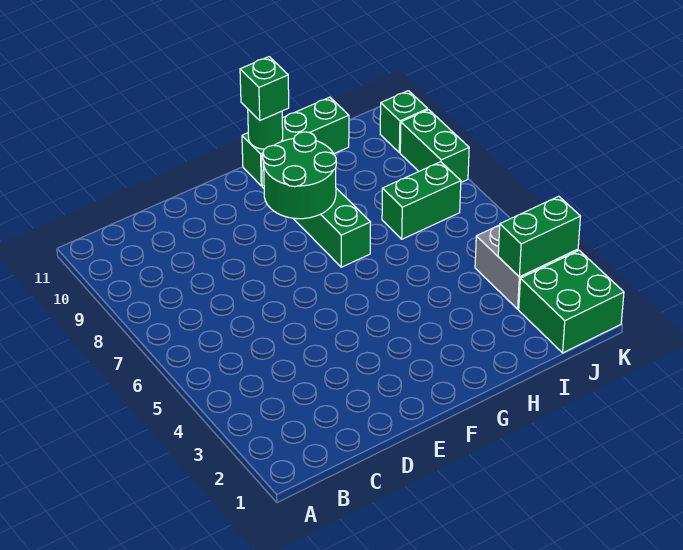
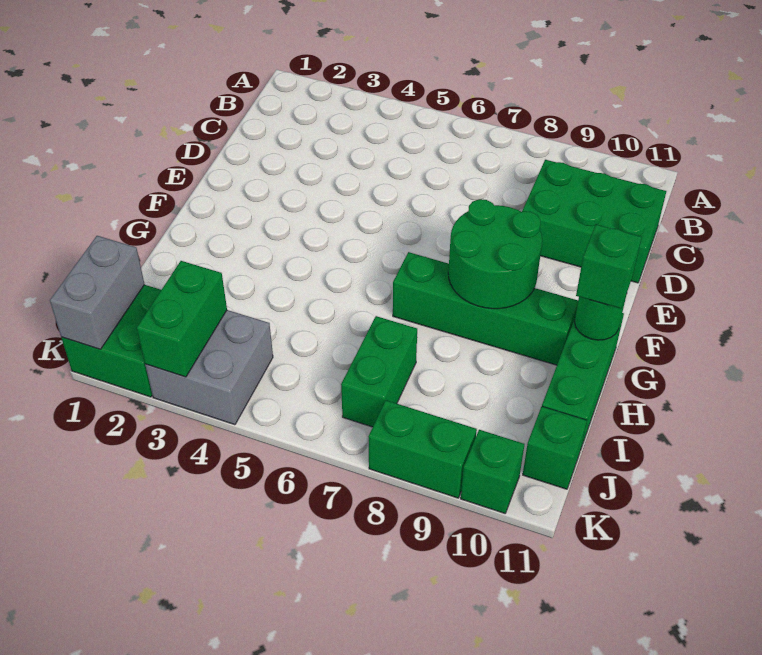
none -> green brick C9:D11 level 1
none -> grey brick J1:K1 level 2
none -> green brick J11 level 1

